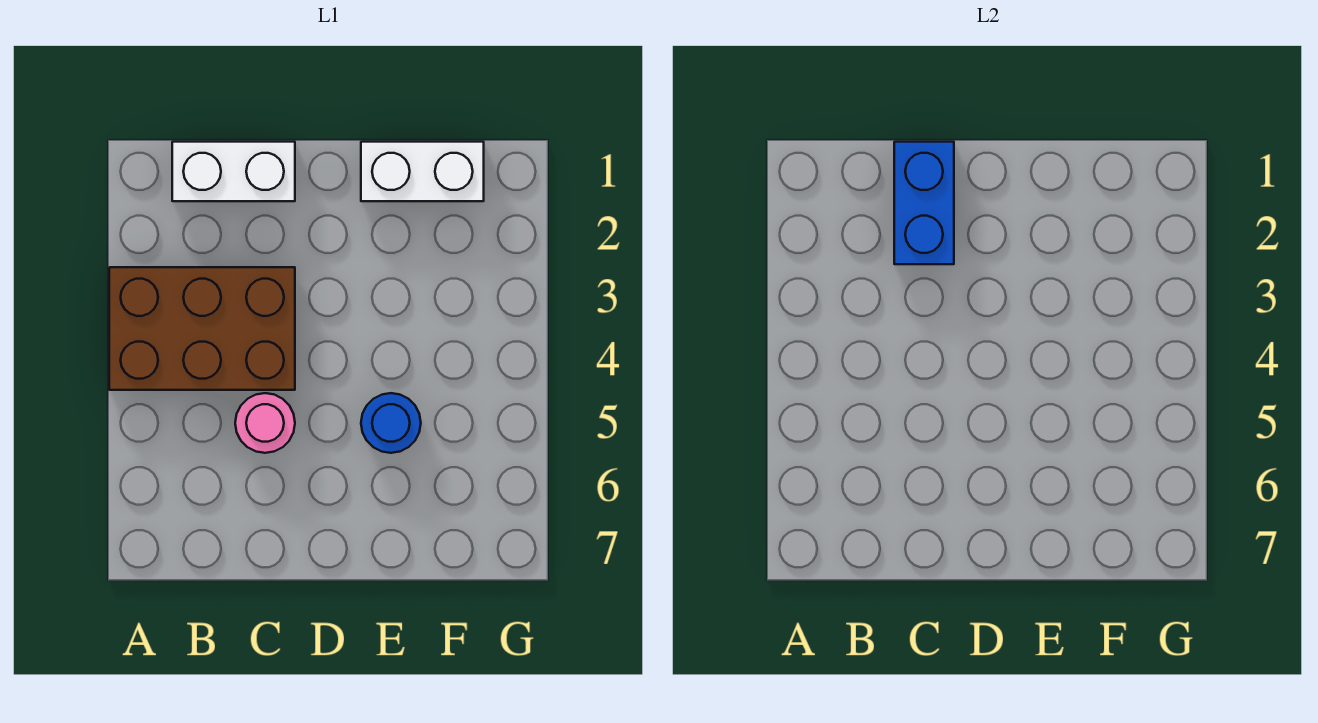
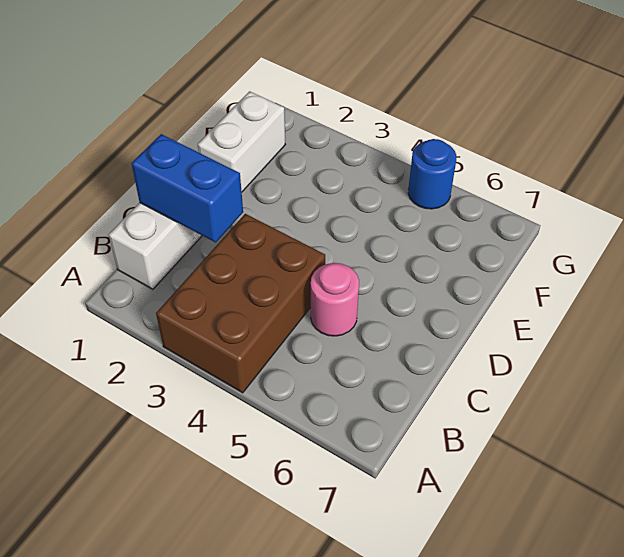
blue round brick E5 level 1 -> blue round brick G5 level 1

